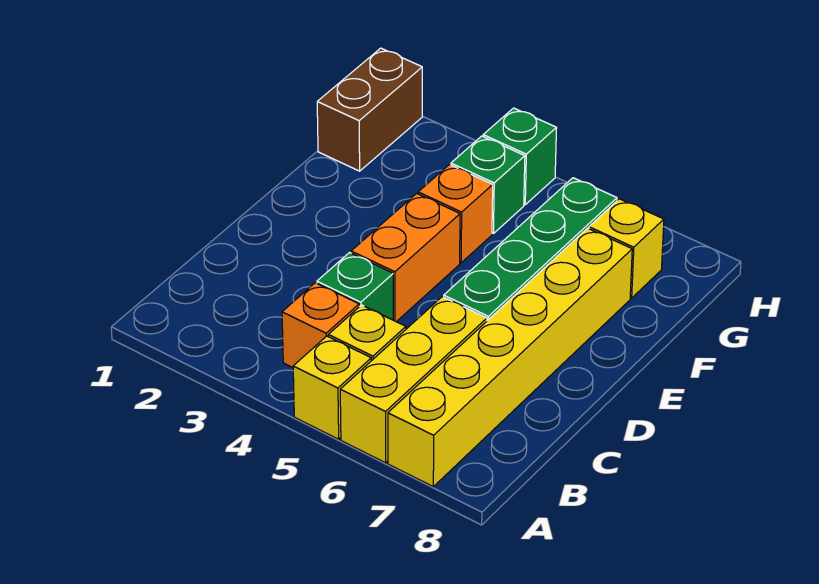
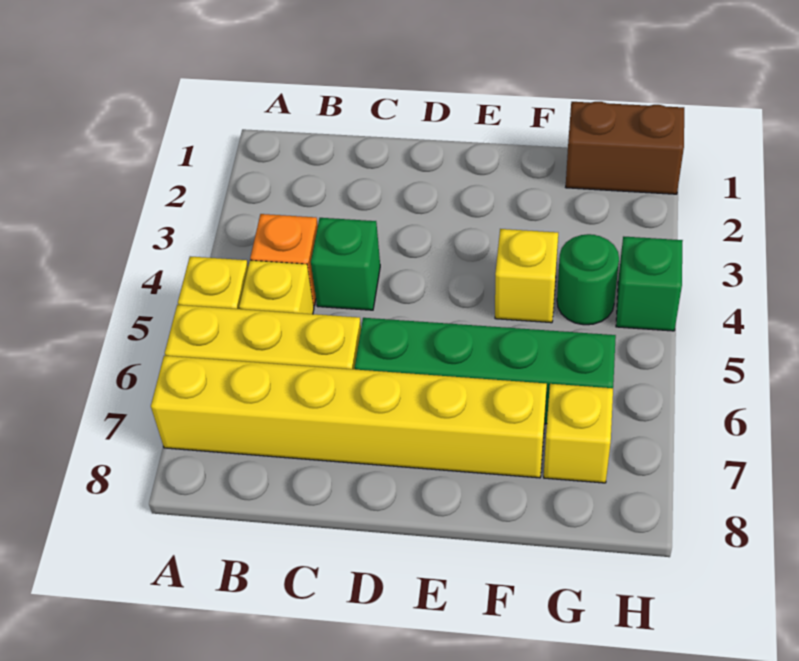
orange brick D4:E4 level 1 -> none
orange brick F4 level 1 -> yellow brick F4 level 1
green brick G4 level 1 -> green round brick G4 level 1

